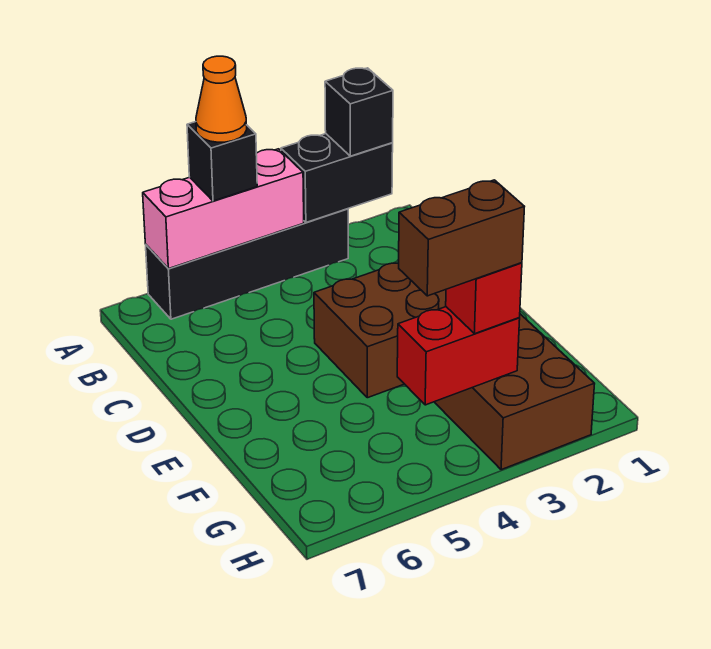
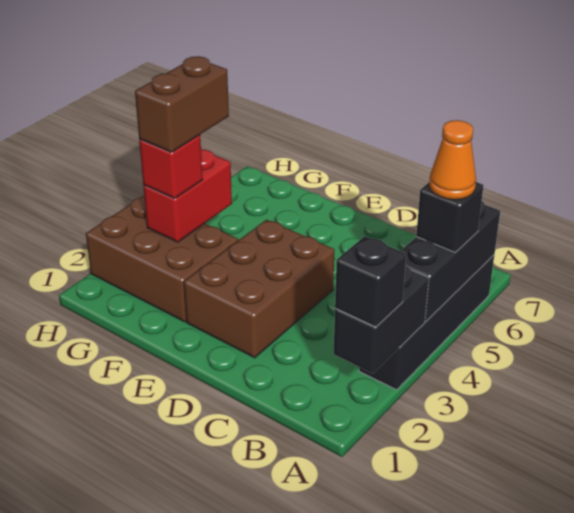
pink brick A4:A6 level 2 -> black brick A4:A6 level 2

